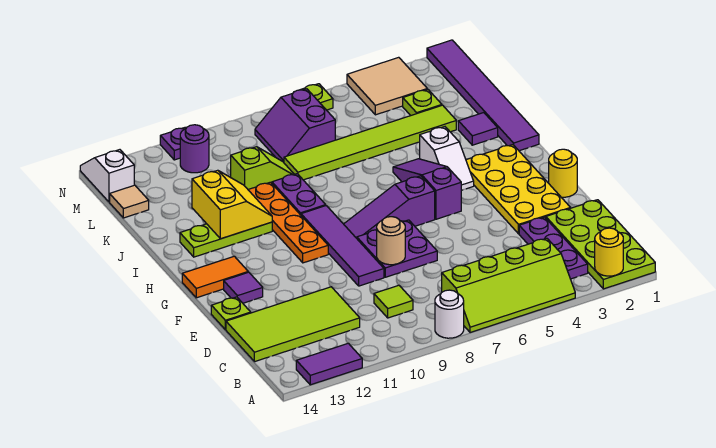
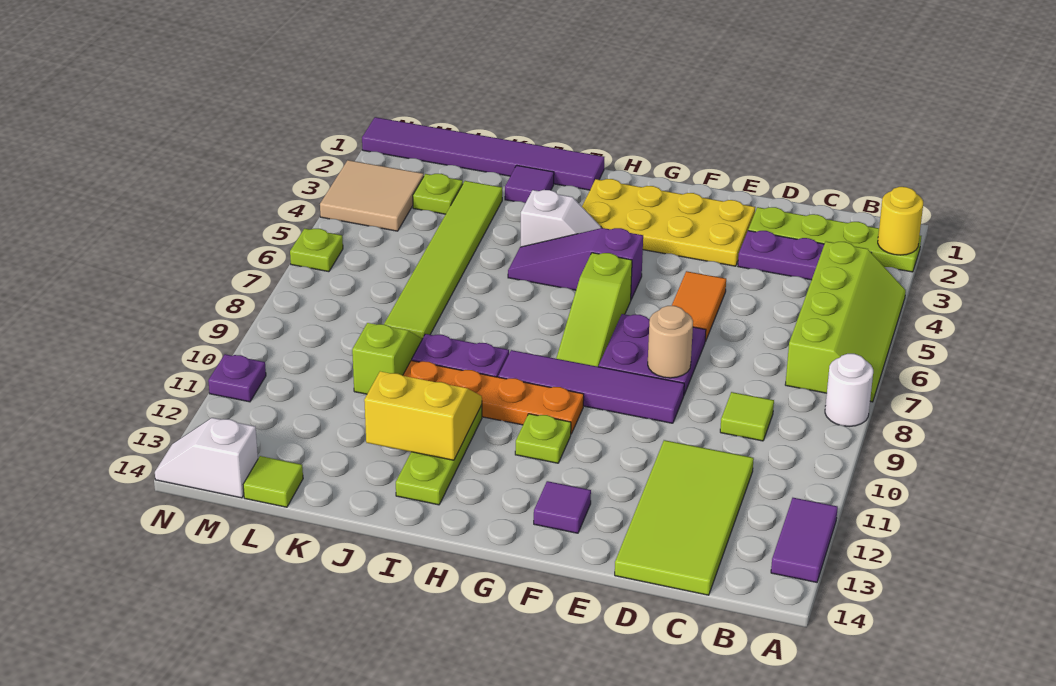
lime plate A1:D2 level 1 -> lime plate A2:D2 level 1
lime plate E14 level 1 -> lime plate G11 level 1
yellow round brick F1 level 1 -> none
purple slope G6:G8 level 1 top 6 -> lime slope G6:G8 level 1 top 6
orange tile G13:G14 level 1 -> orange tile E5:E6 level 1
purple slope L7:M8 level 1 top 7 -> none
tan tile L14 level 1 -> lime tile L14 level 1
purple round brick M11 level 1 -> none

